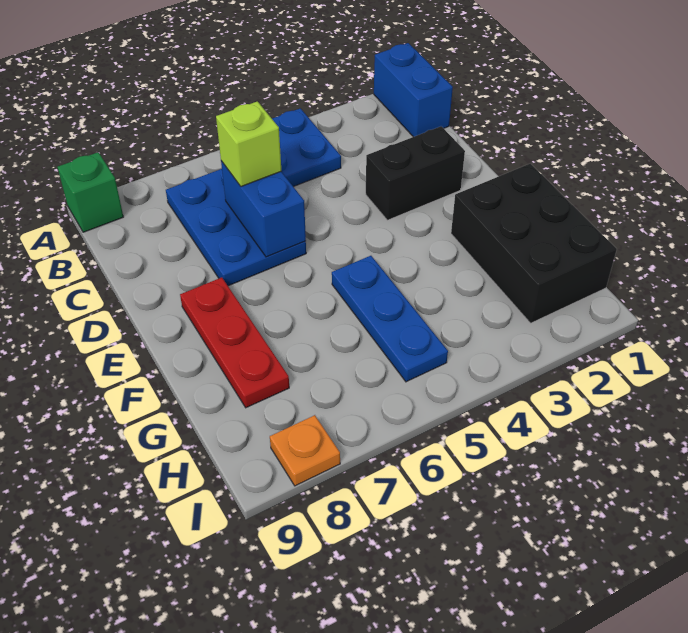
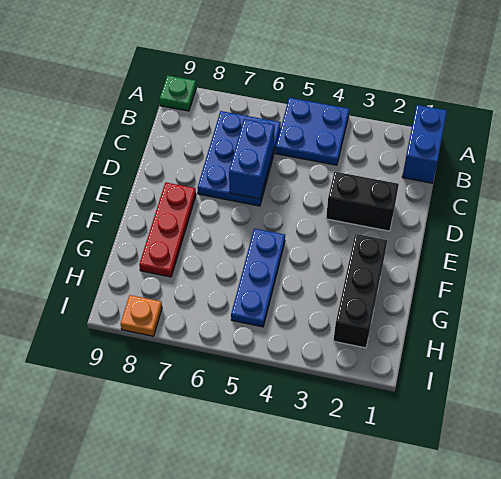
green brick A9 level 1 -> green plate A9 level 1
lime brick C6 level 3 -> none
black brick F1:H2 level 1 -> black brick F2:H2 level 1

